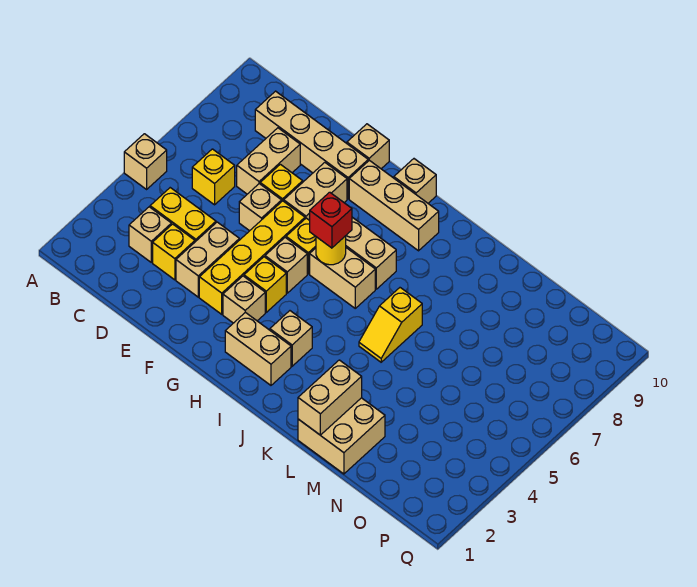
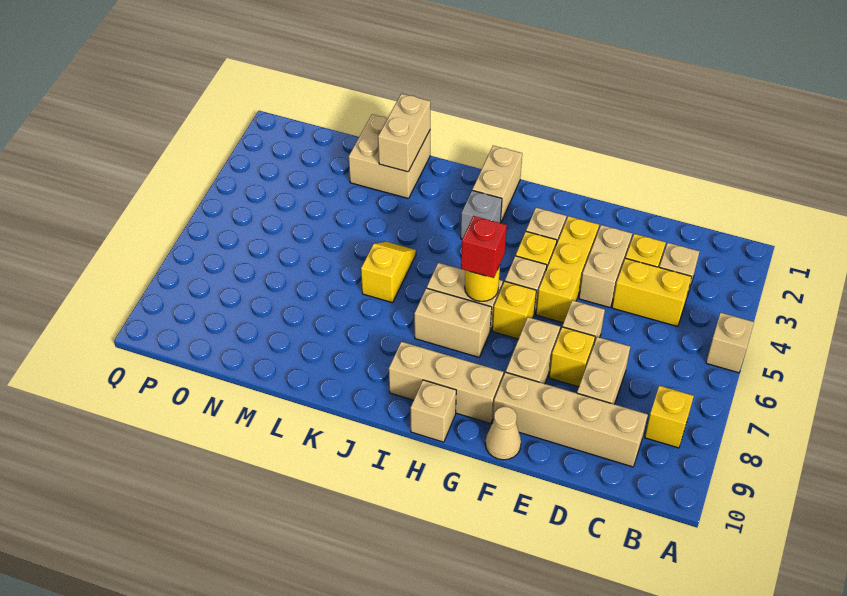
yellow brick C6 level 1 -> yellow brick B8 level 1
yellow brick F3:F6 level 1 -> yellow brick F3:F5 level 1
tan brick F10 level 1 -> tan cone F10 level 1
tan brick H2:I2 level 1 -> tan brick I1:I2 level 1
tan brick I3 level 1 -> grey brick I3 level 1

